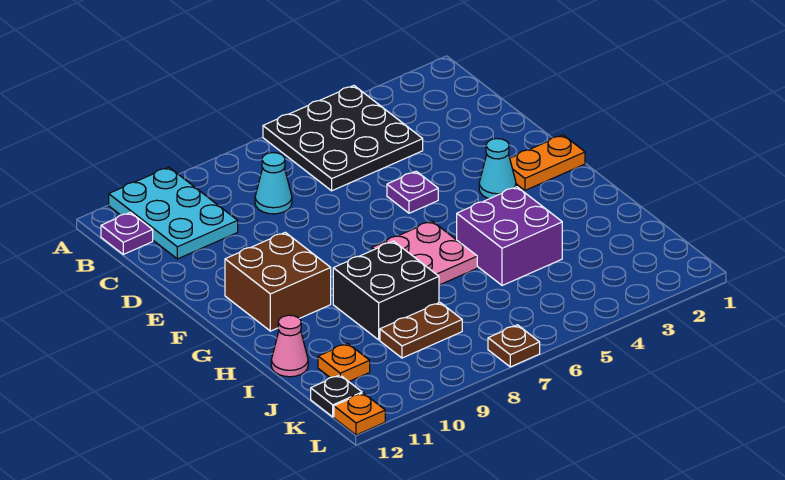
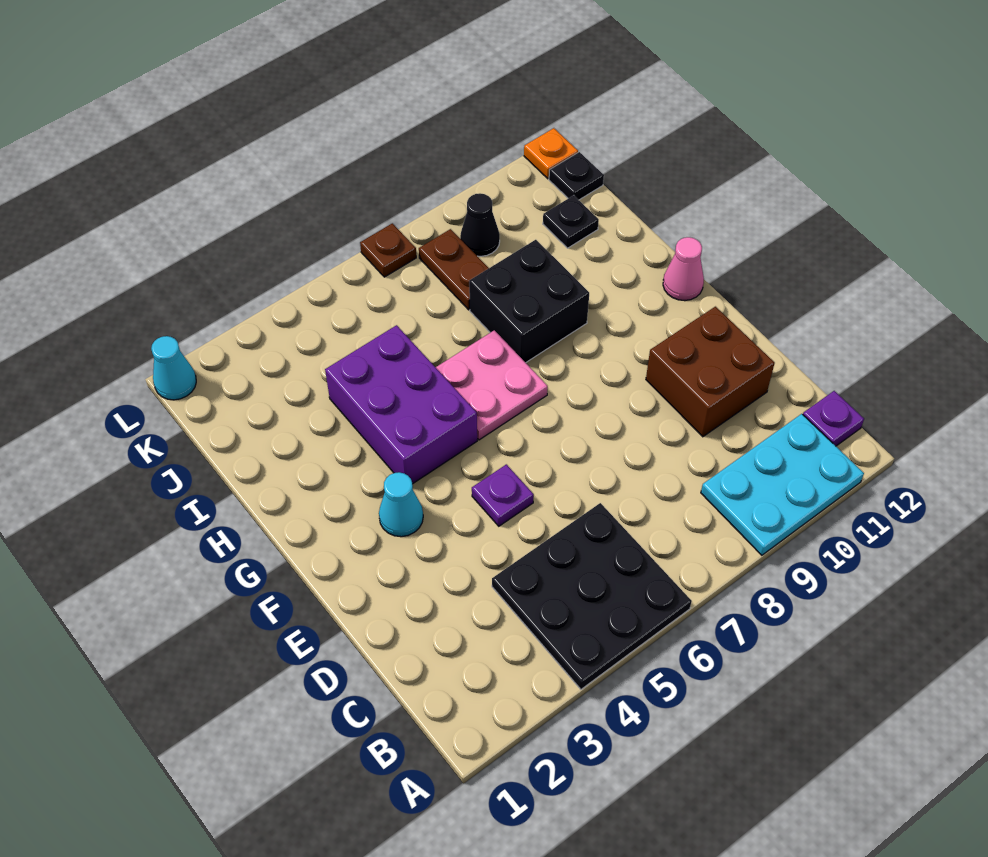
cyan plate A10:C11 level 1 -> cyan plate A9:B11 level 1
cyan cone C8 level 1 -> cyan cone L1 level 1
orange plate F1:F2 level 1 -> none
brown brick F10:G11 level 1 -> brown brick D10:E11 level 1
purple brick H4:I5 level 1 -> purple brick G4:I5 level 1
pink cone I12 level 1 -> pink cone G12 level 1
brown plate J8:J9 level 1 -> brown plate J8:K8 level 1
orange plate J11 level 1 -> black plate J11 level 1
none -> black cone K9 level 1

